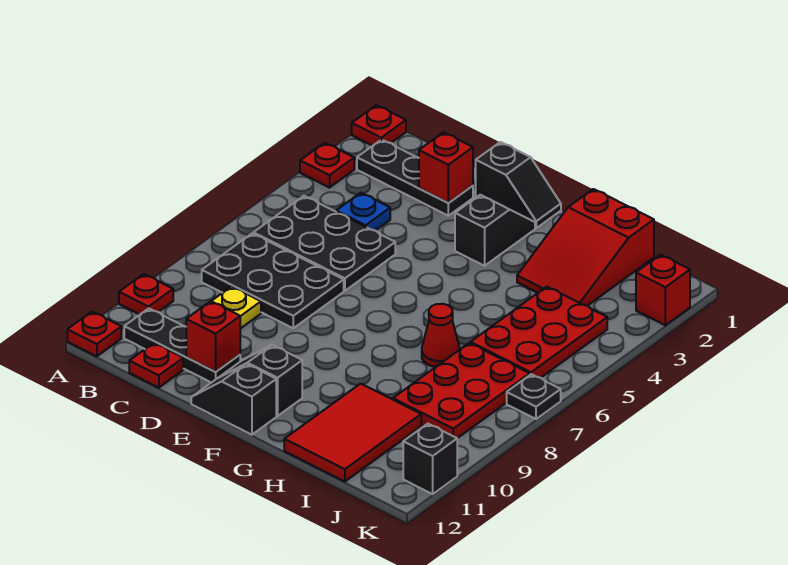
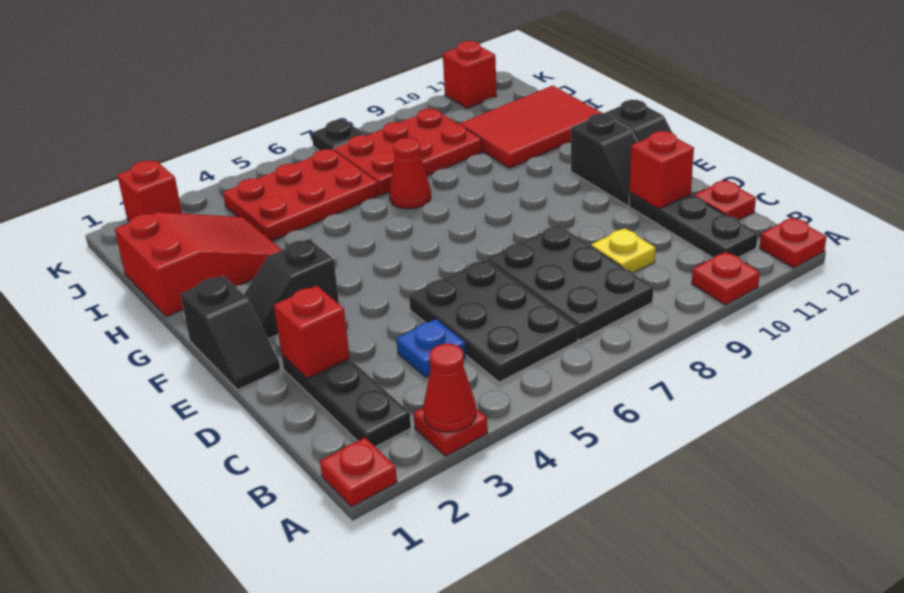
none -> red cone A3 level 2
black slope E1:F1 level 1 top E -> black slope E1:F1 level 1 top F
black brick K11 level 1 -> red brick K11 level 1

